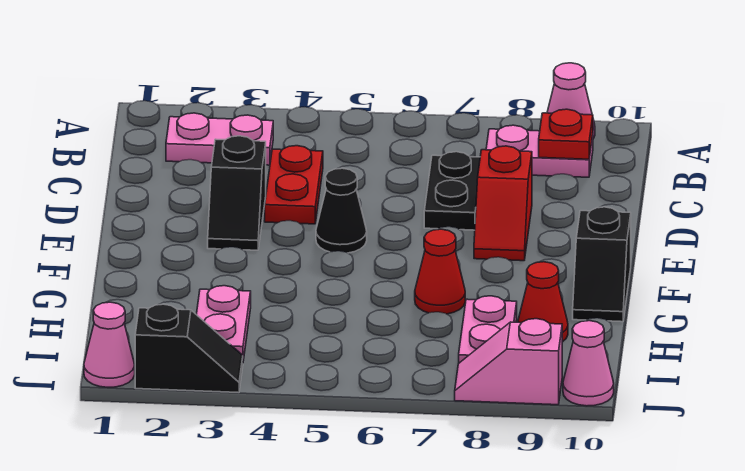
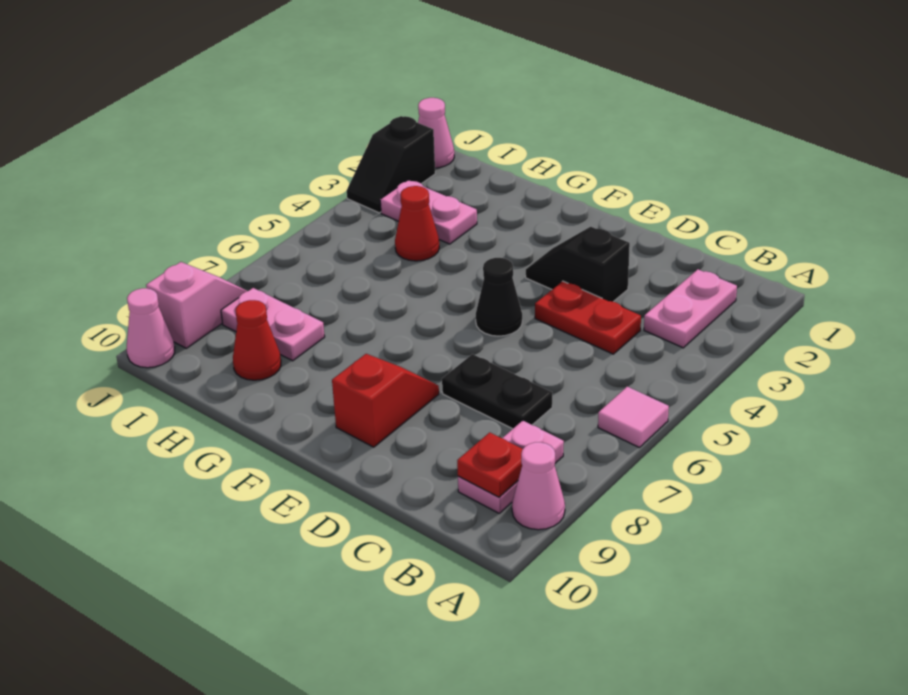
none -> pink tile A6 level 1
red slope D8:E8 level 1 top D -> red slope E8:E9 level 1 top 9
black slope F10:G10 level 1 top F -> none
red cone G7 level 1 -> red cone H4 level 1

